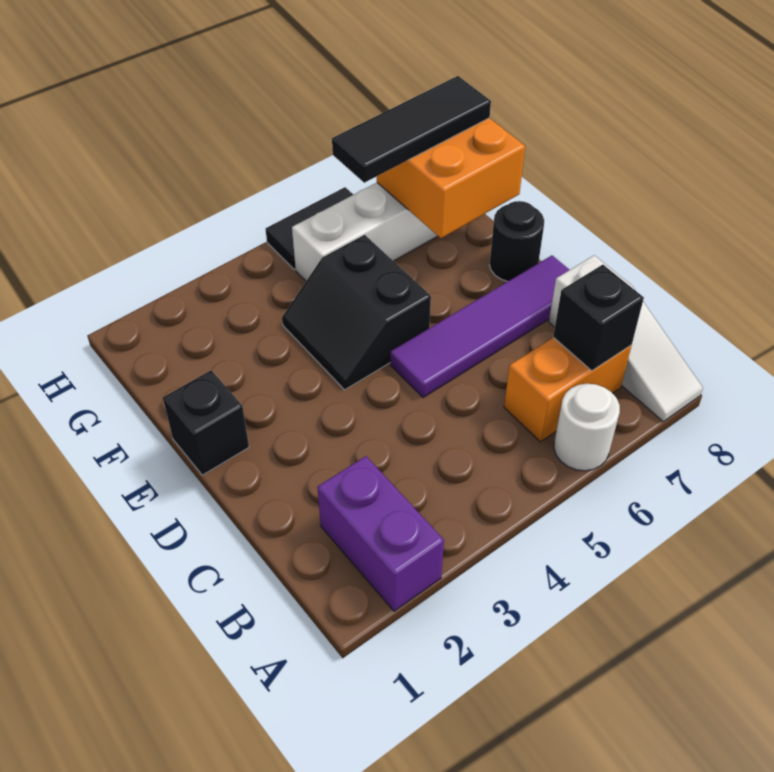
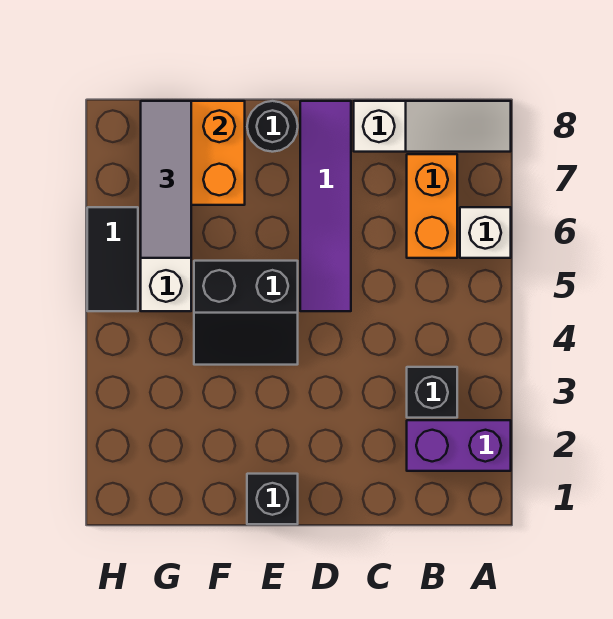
white round brick A6 level 1 -> white brick A6 level 1
black brick B7 level 2 -> black brick B3 level 1
black tile G6:G8 level 3 -> grey tile G6:G8 level 3

